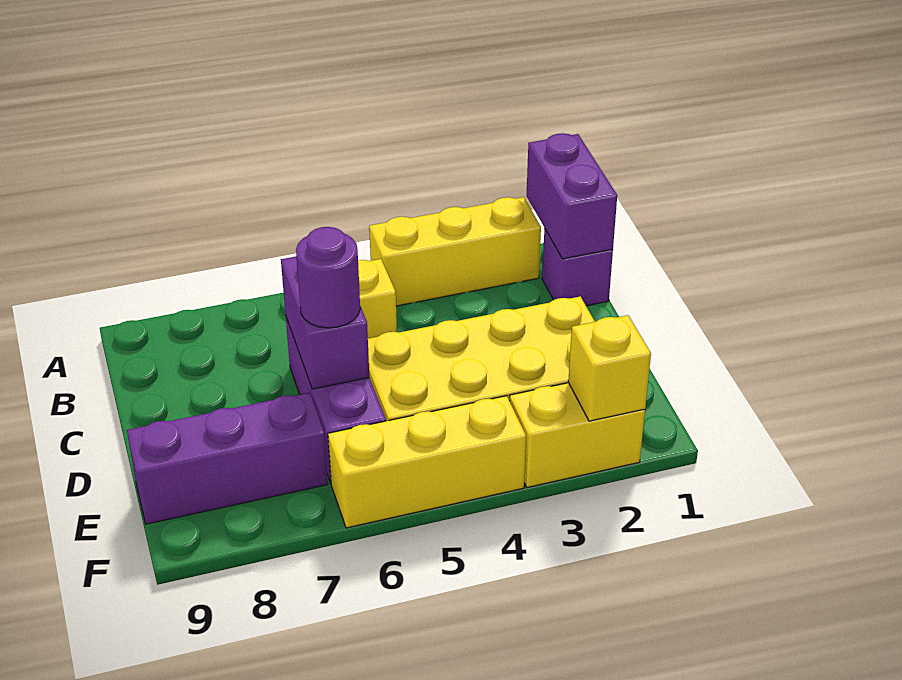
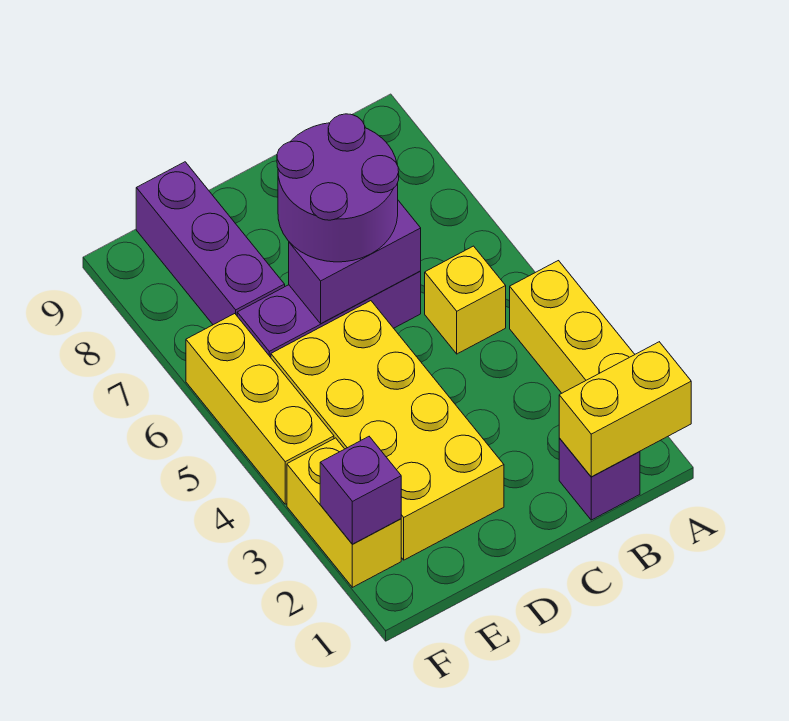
purple brick A1:B1 level 2 -> yellow brick A1:B1 level 2
purple round brick D6 level 3 -> purple round brick C6:D7 level 3
yellow brick F2 level 2 -> purple brick F2 level 2

